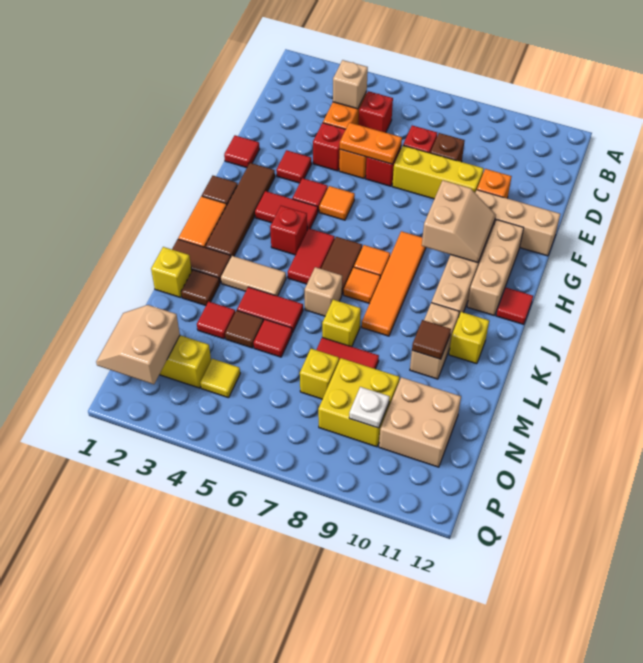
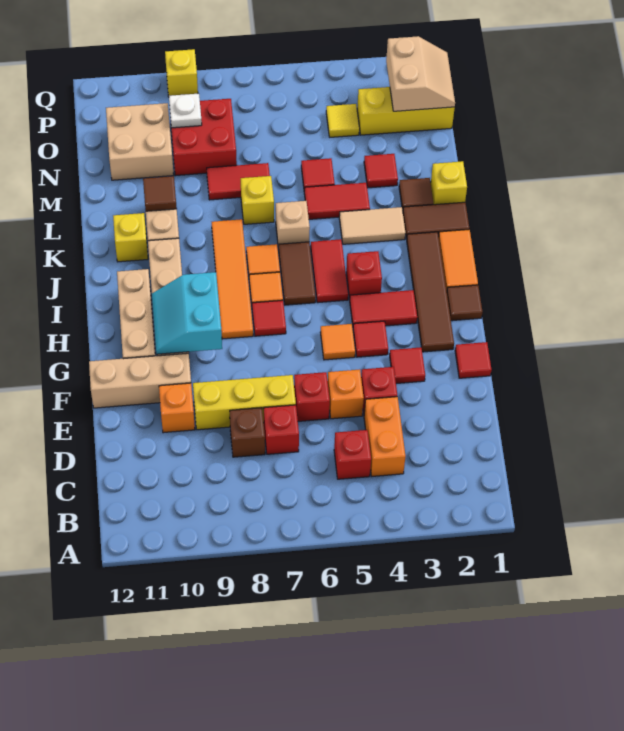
tan brick C4 level 2 -> none
orange plate E5:E6 level 2 -> none
tan slope G9:H10 level 2 top 9 -> cyan slope G9:H10 level 2 top 9
red tile I12 level 1 -> red tile H7 level 1
brown tile M4 level 1 -> none
yellow brick N7 level 1 -> yellow brick Q9 level 1
yellow brick N8:O9 level 1 -> red brick N8:O9 level 1

